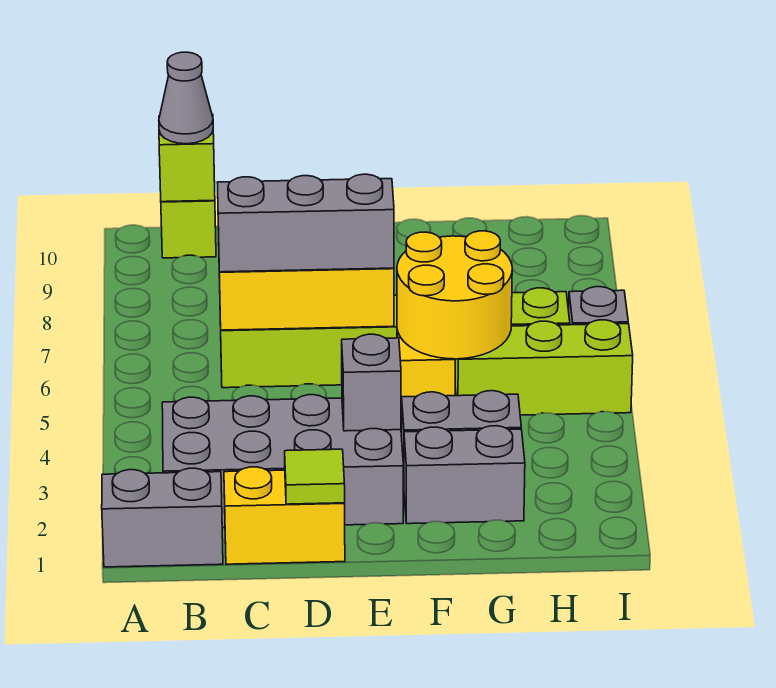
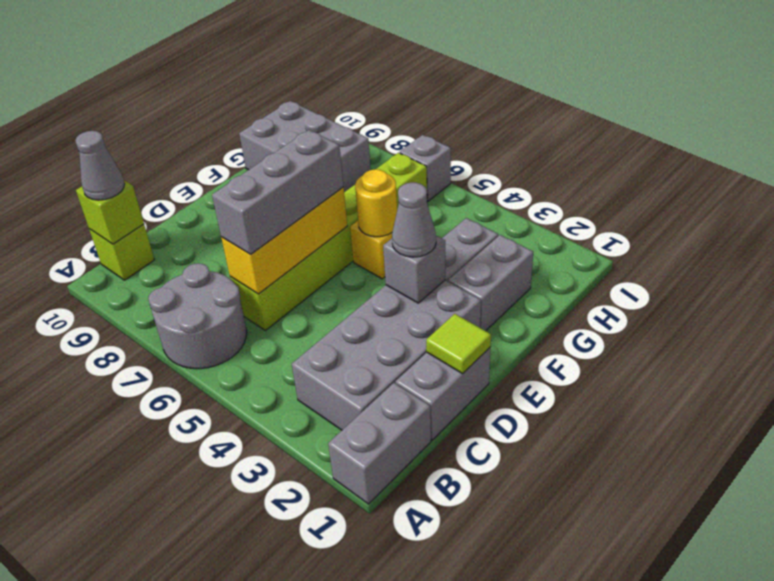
none -> grey round brick A6:B7 level 1
yellow brick C1:D1 level 1 -> grey brick C1:D1 level 1
none -> grey cone E3 level 3
yellow round brick F5:G6 level 2 -> yellow round brick F5 level 2
lime brick G5:I5 level 1 -> none
none -> grey brick G8:H10 level 1

